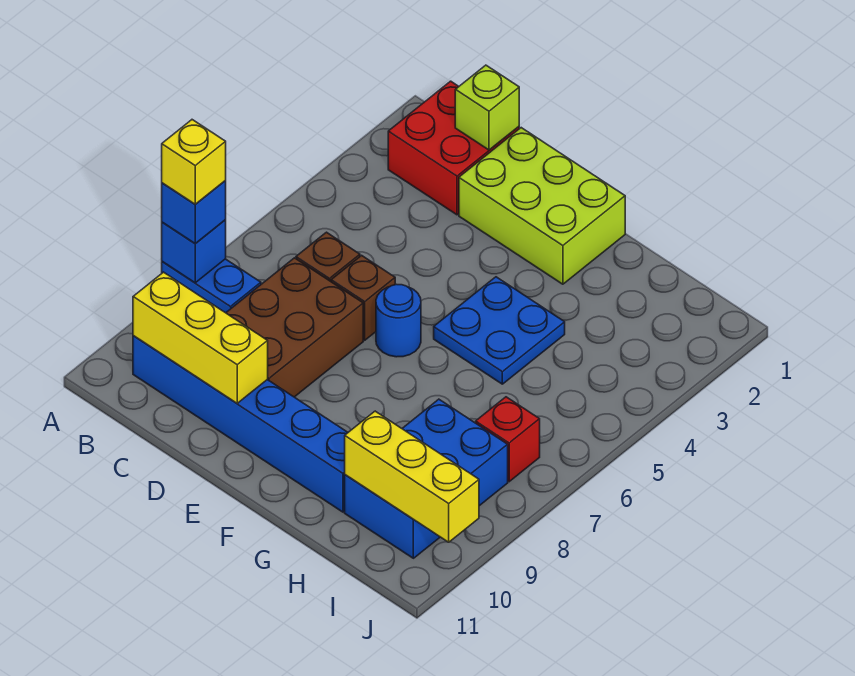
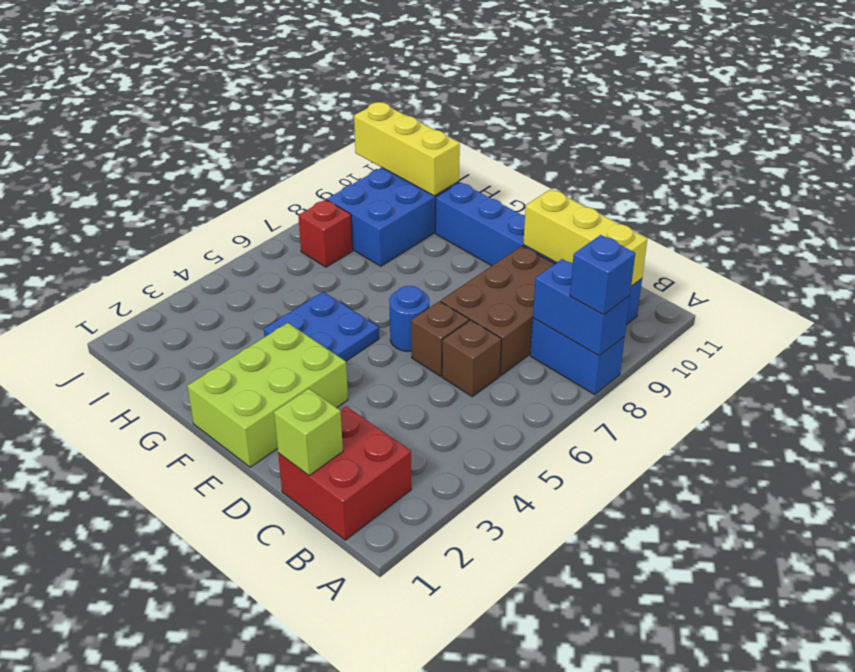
blue brick A8 level 2 -> blue brick A8:B8 level 2
yellow brick A8 level 4 -> none
lime brick D1:F2 level 1 -> lime brick E1:F3 level 1

